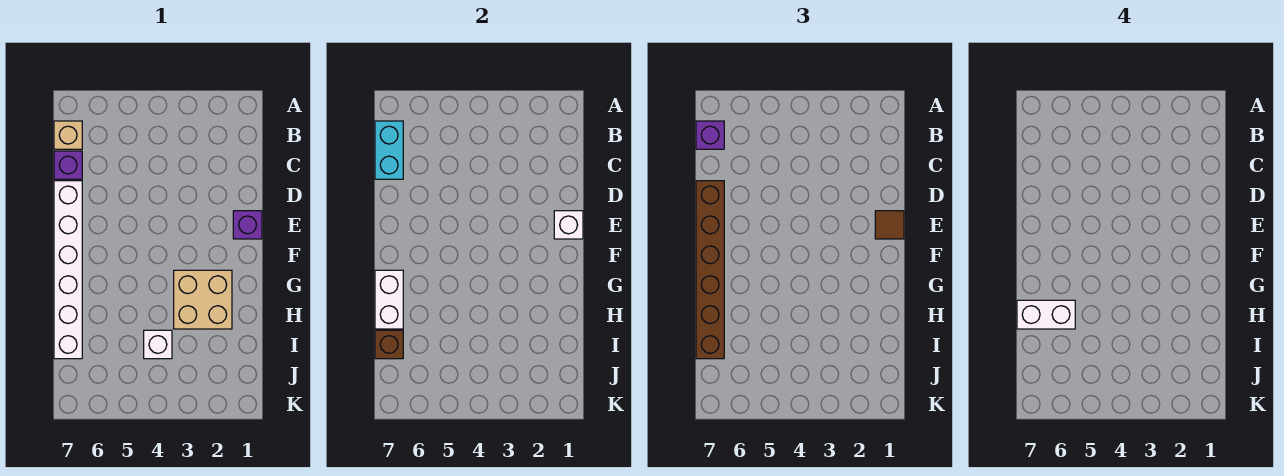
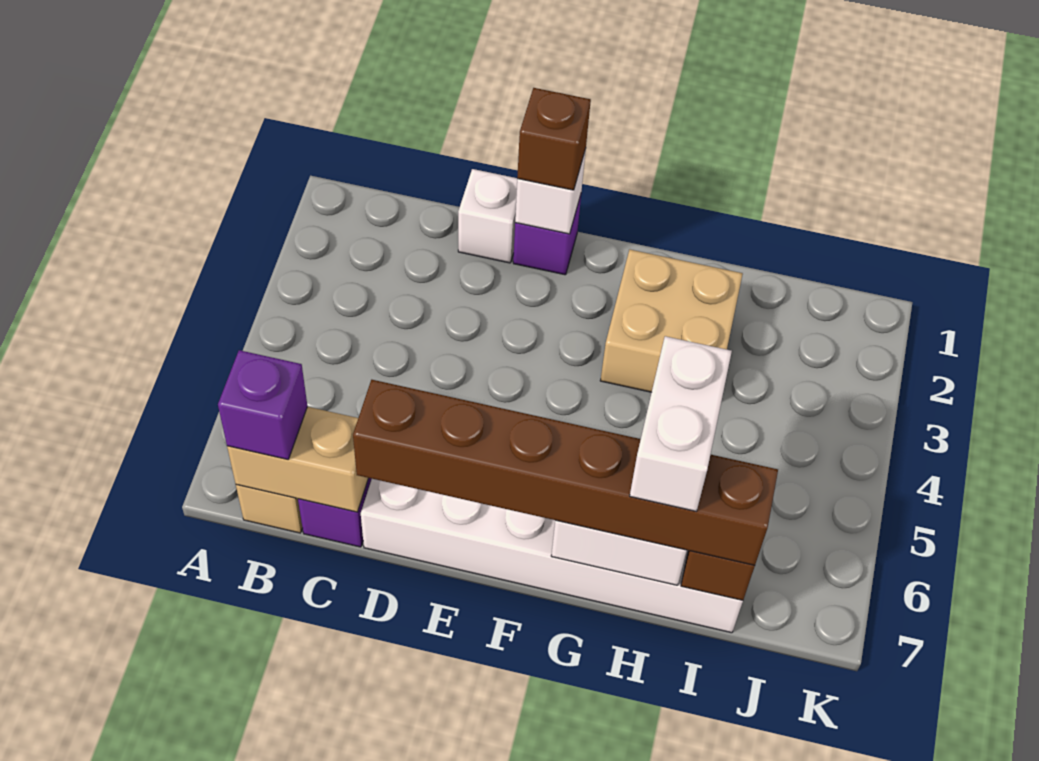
cyan brick B7:C7 level 2 -> tan brick B7:C7 level 2
brown tile E1 level 3 -> brown brick E1 level 3
white brick I4 level 1 -> white brick D1 level 1

